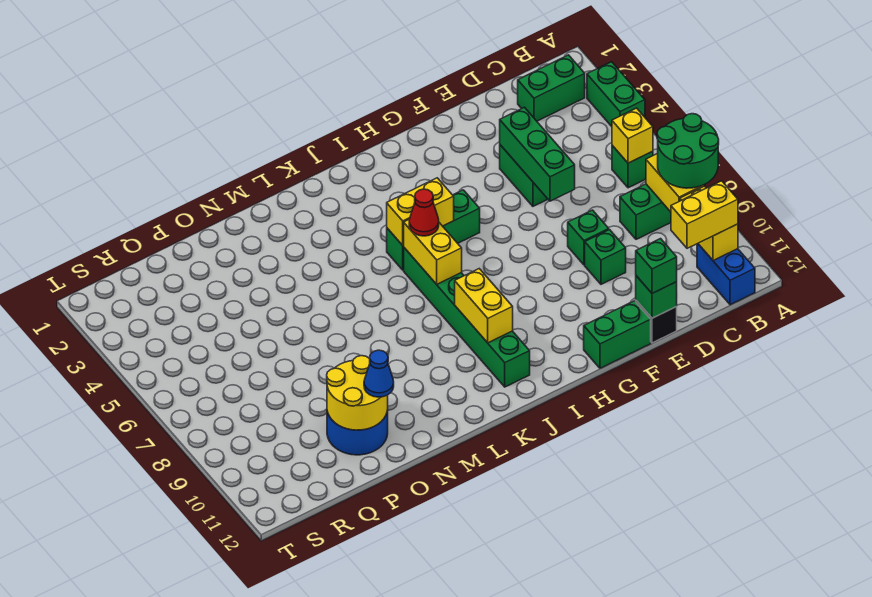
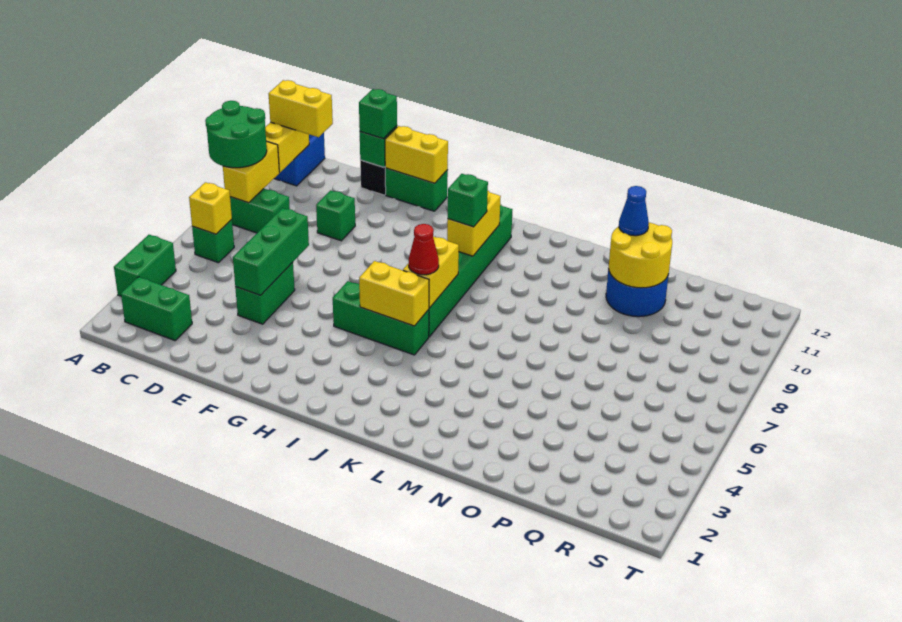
green brick E8 level 1 -> green brick J9 level 3
none -> yellow brick F12:G12 level 2

